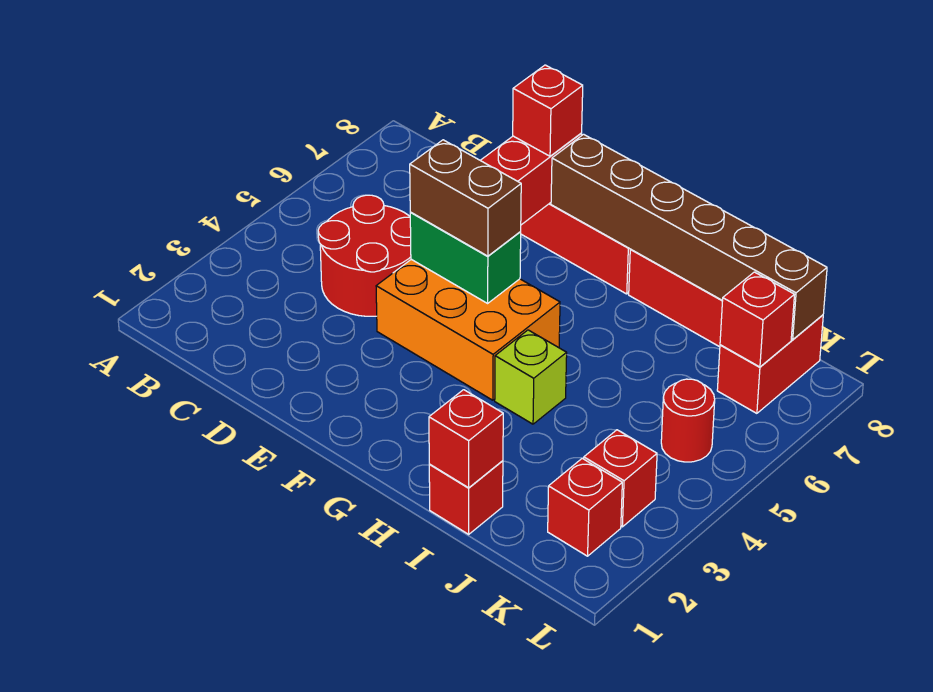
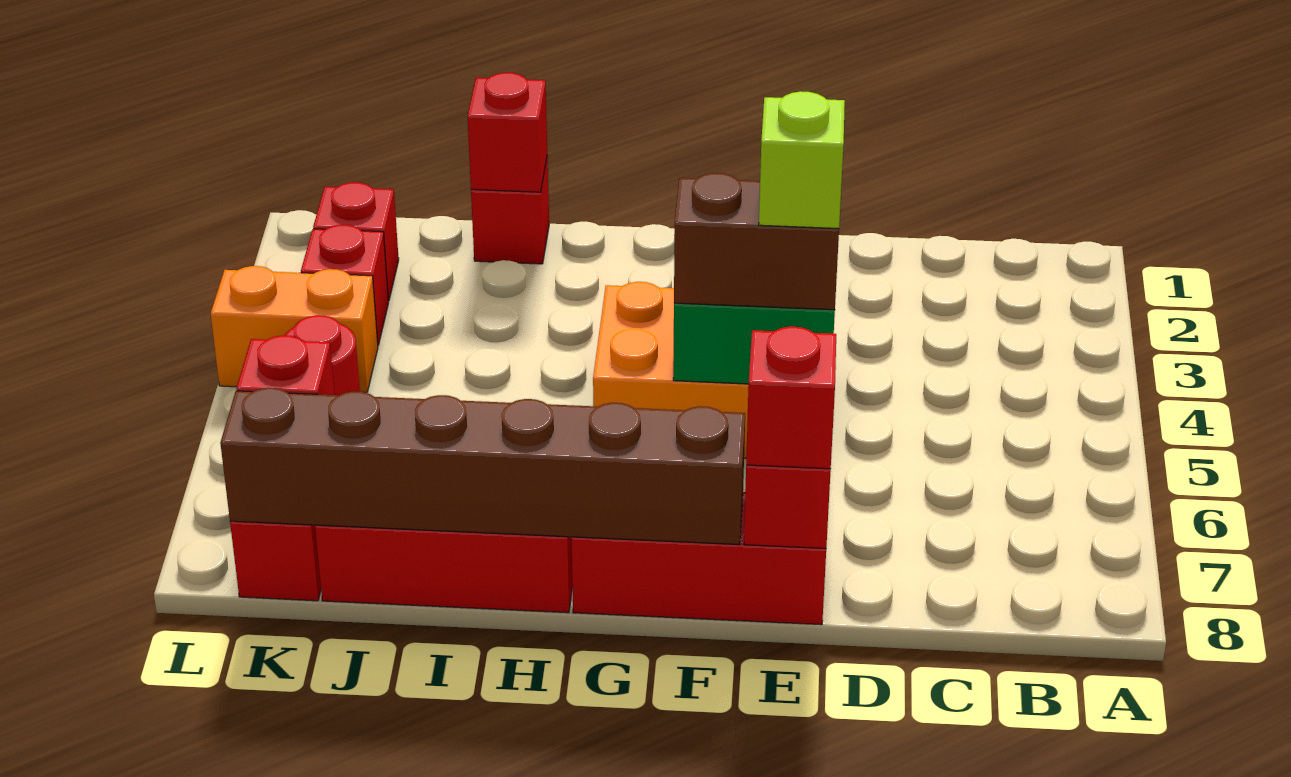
red round brick C4:D5 level 1 -> none
lime brick H4 level 1 -> lime brick E5 level 4
none -> orange brick K4:L4 level 1

